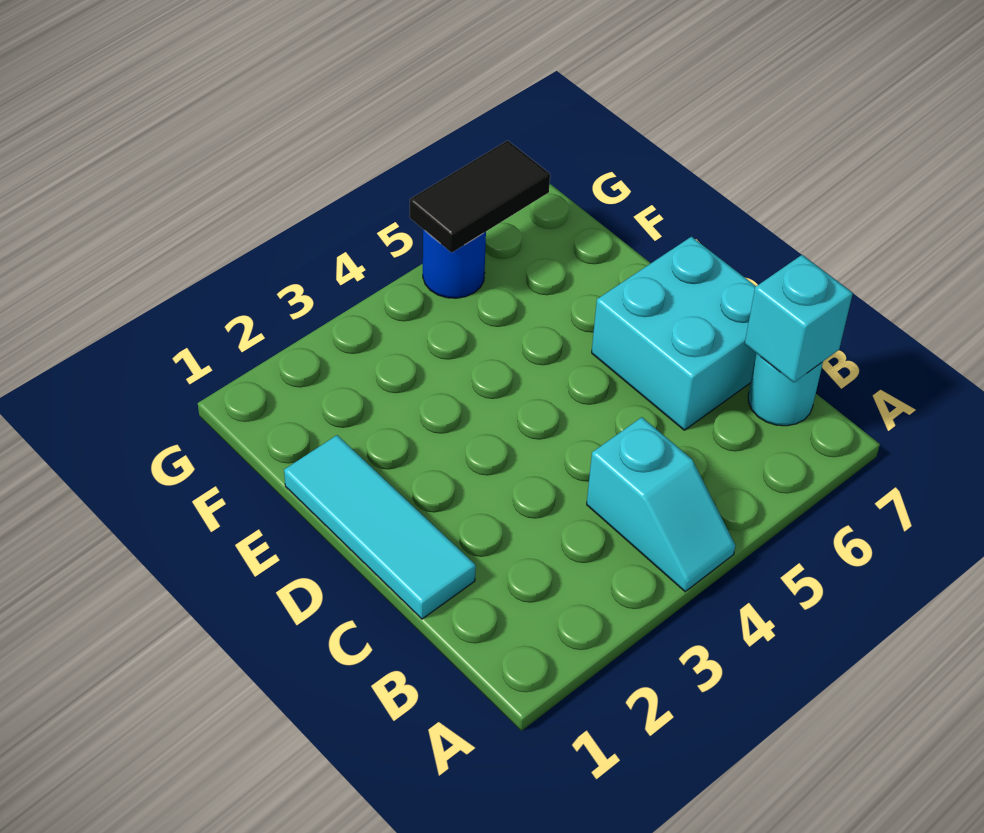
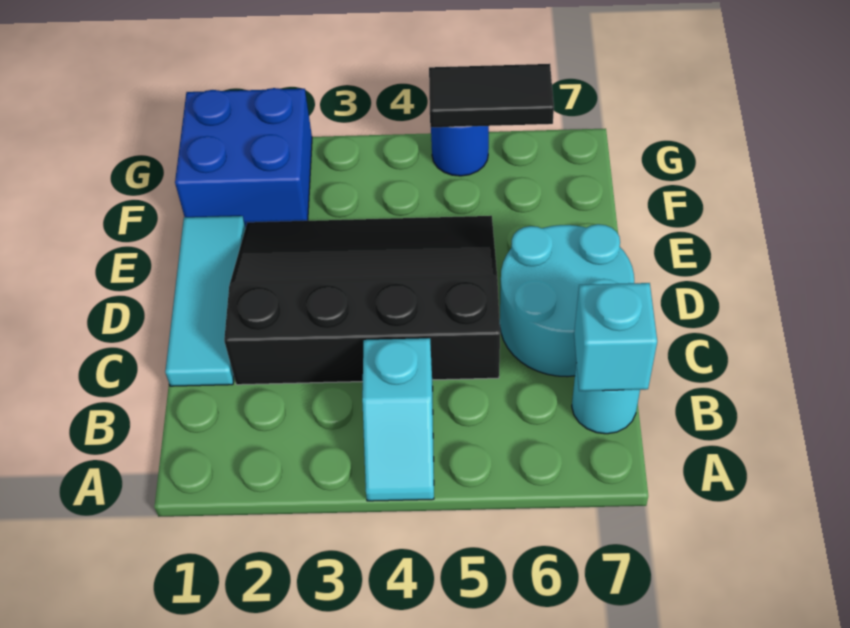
none -> black slope C2:E5 level 1 top C
cyan brick C6:D7 level 1 -> cyan round brick C6:D7 level 1
none -> blue brick F1:G2 level 1

